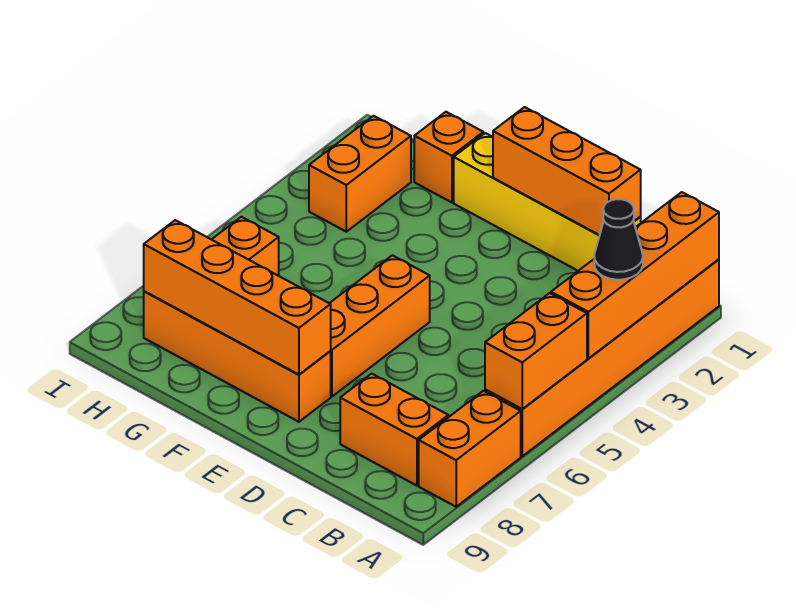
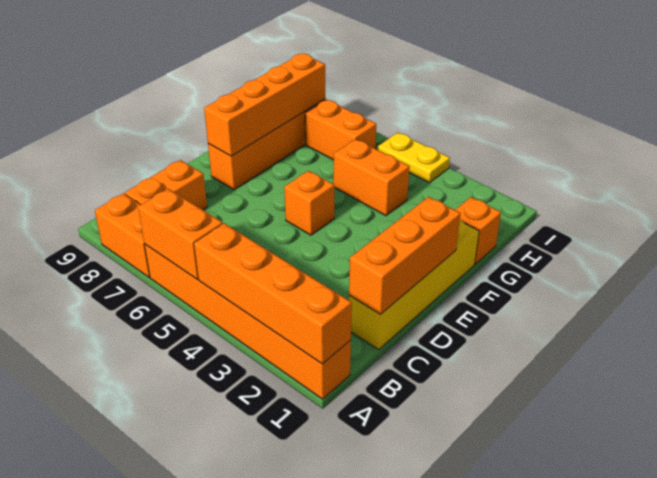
black cone A3 level 3 -> none
orange brick E5:E7 level 1 -> orange brick E5 level 1
orange brick H2:H3 level 1 -> orange brick G4:G5 level 1
none -> yellow plate I4:I5 level 1

